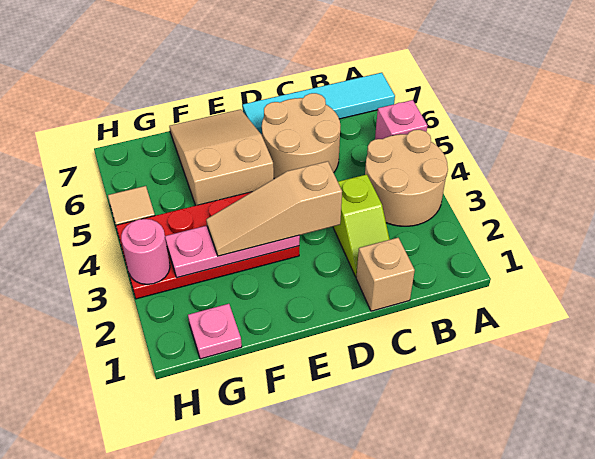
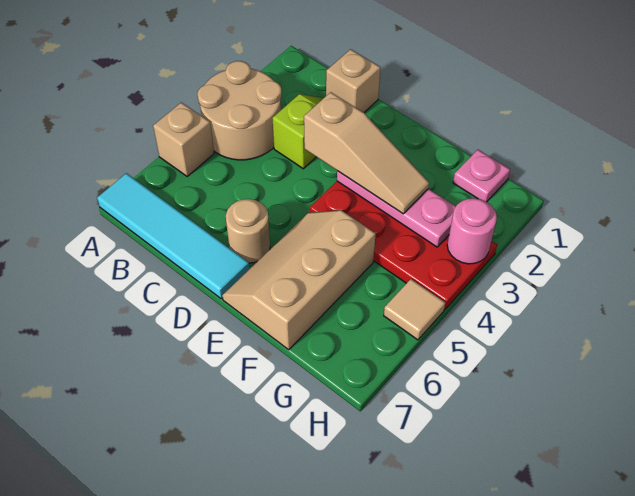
pink brick A5 level 1 -> tan brick A5 level 1
tan round brick C5:D6 level 1 -> tan round brick D6 level 1
tan slope E5:F7 level 1 top 5 -> tan slope E5:F7 level 1 top F

